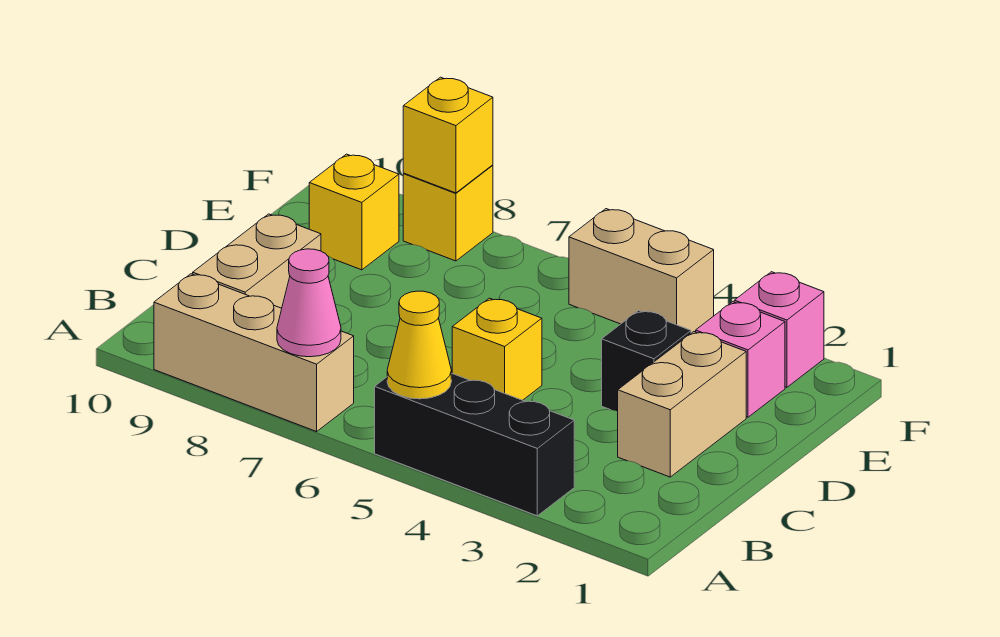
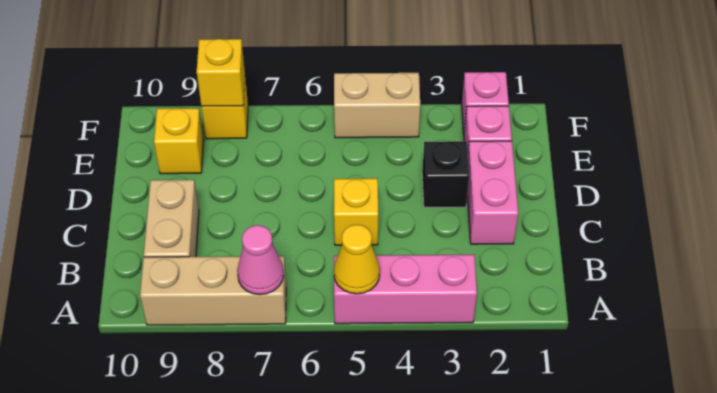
black brick A3:A5 level 1 -> pink brick A3:A5 level 1
tan brick C2:D2 level 1 -> pink brick C2:D2 level 1

